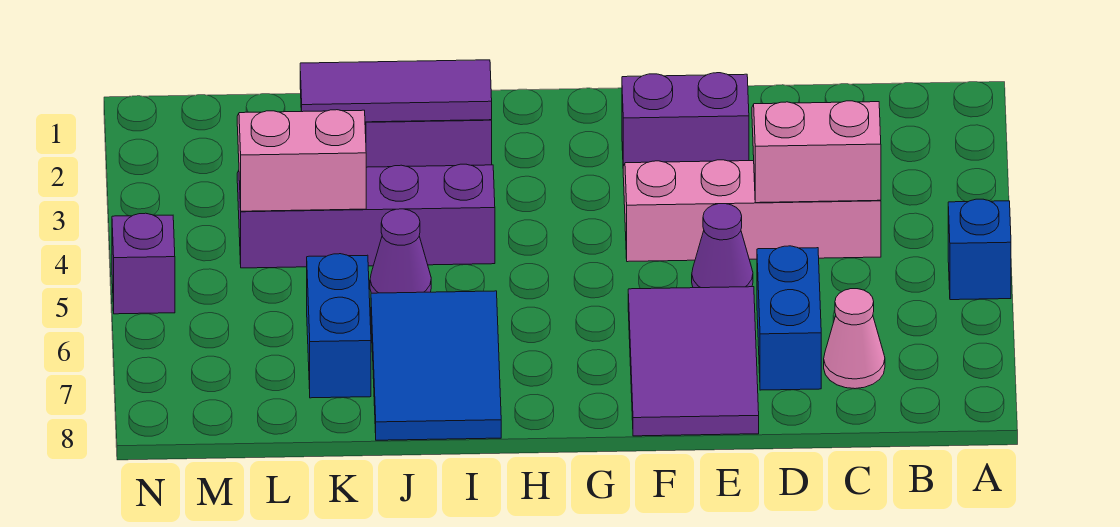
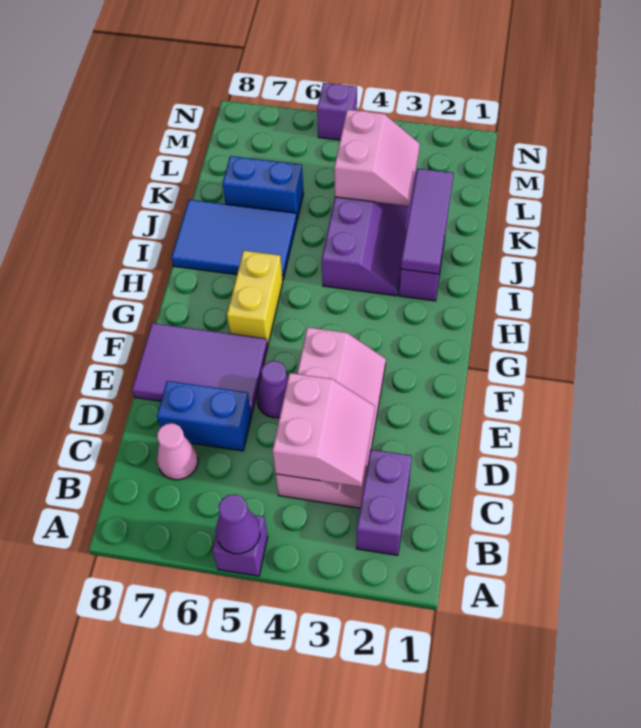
blue brick A5 level 1 -> purple brick A5 level 1
purple brick E2:F2 level 1 -> purple brick B2:C2 level 1
none -> yellow brick G6:H6 level 1
purple cone J5 level 1 -> purple cone A5 level 2

